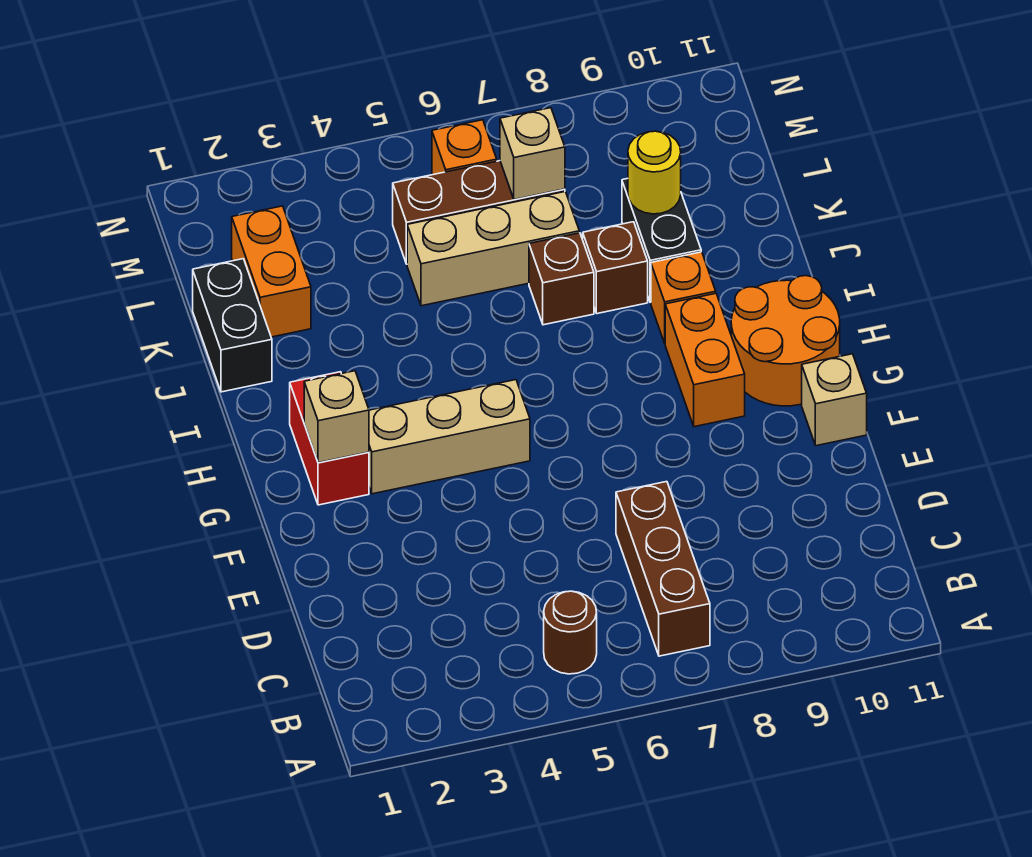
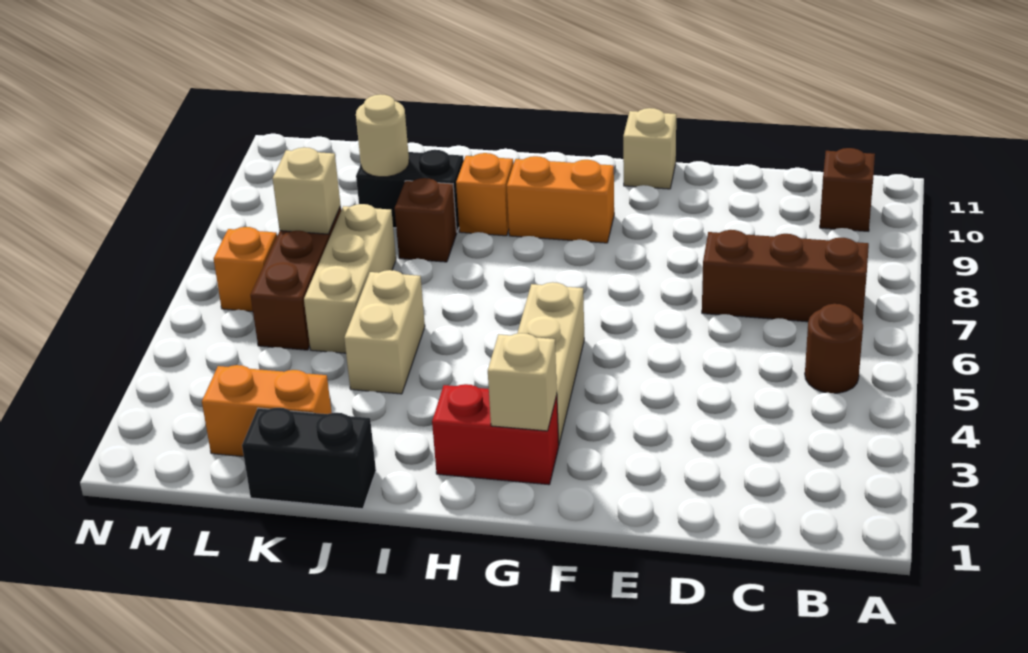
orange round brick G10:H11 level 1 -> none
none -> tan brick J4:J5 level 1
brown brick J7 level 1 -> brown brick B10 level 1
yellow round brick K9 level 2 -> tan round brick K9 level 2

